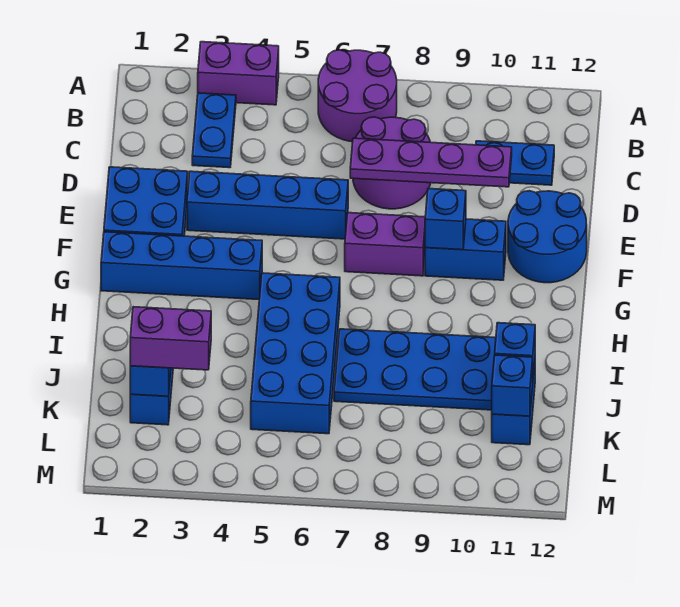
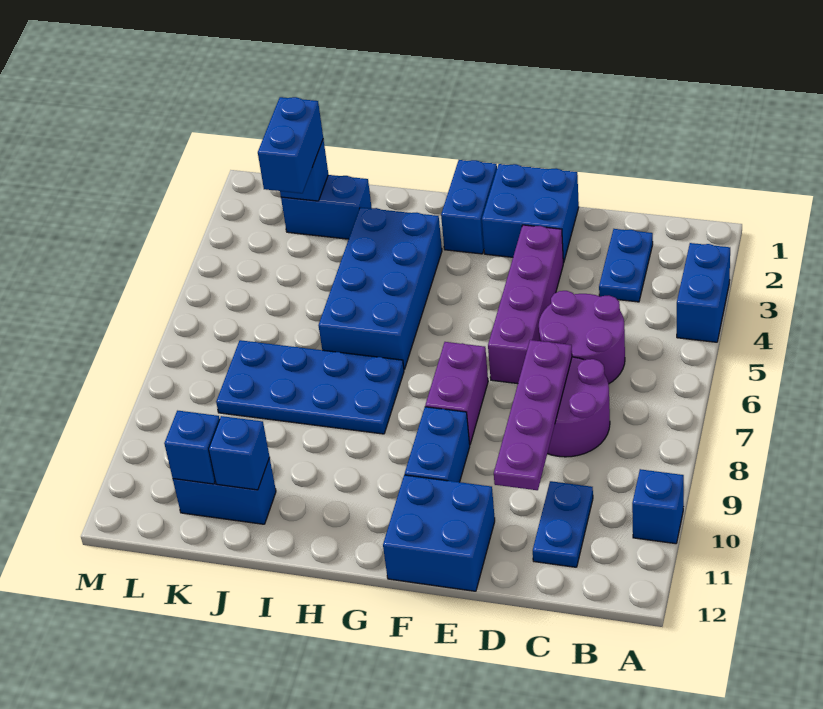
purple brick A3:A4 level 1 -> blue brick A3:A4 level 1
purple round brick A6:B7 level 1 -> purple round brick C5:D6 level 1
blue plate B3:C3 level 1 -> blue plate C2:C3 level 1
blue brick E3:E6 level 1 -> purple brick E3:E6 level 1
blue round brick E11:F12 level 1 -> blue brick E11:F12 level 1
blue brick F9 level 2 -> blue brick A10 level 1
blue brick G1:G4 level 1 -> blue brick G1:G2 level 1
blue brick H5:K6 level 1 -> blue brick H3:I6 level 1
blue plate I7:J10 level 1 -> blue plate H7:K8 level 1
purple brick K2:K3 level 3 -> blue brick K2:K3 level 3

